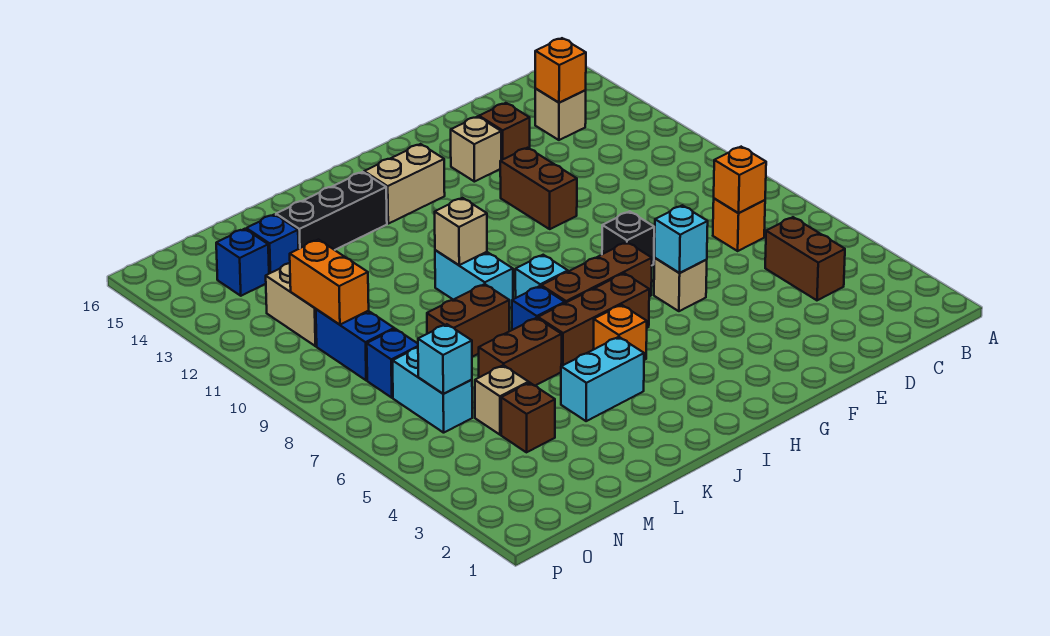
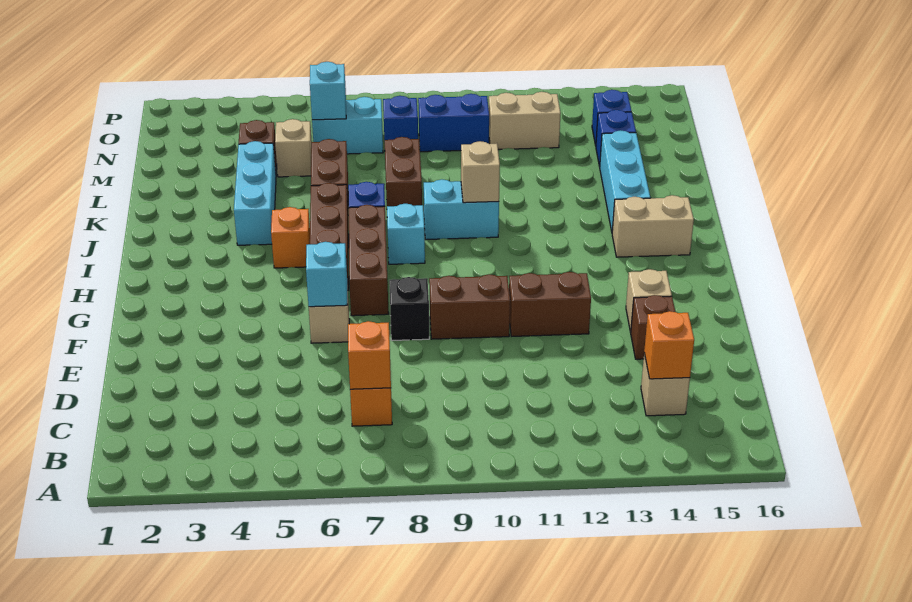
brown brick C4:C5 level 1 -> brown brick F9:F10 level 1
tan brick H14:I14 level 1 -> tan brick I14:I15 level 1
cyan brick J4:K4 level 1 -> cyan brick J4:L4 level 1
black brick J14:L14 level 1 -> cyan brick J14:L14 level 1
orange brick N10:N11 level 2 -> none

